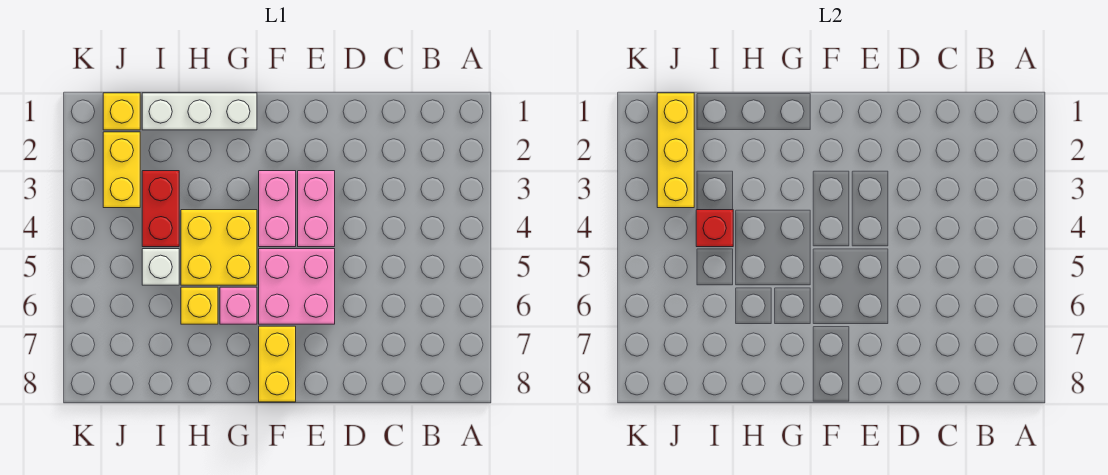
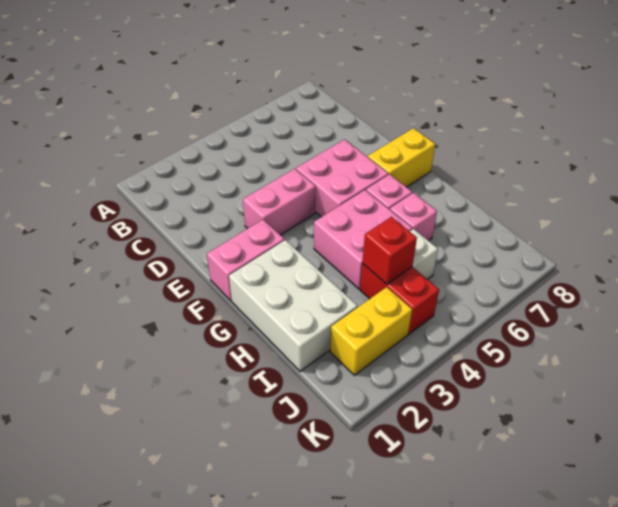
pink brick F3:F4 level 1 -> pink brick F1:F2 level 1
white brick G1:I1 level 1 -> white brick G1:I2 level 1
yellow brick G4:H5 level 1 -> pink brick G4:H5 level 1
yellow brick H6 level 1 -> pink brick H6 level 1
red brick I3:I4 level 1 -> red brick I4:J4 level 1
yellow brick J1 level 1 -> none
yellow brick J1:J3 level 2 -> none

